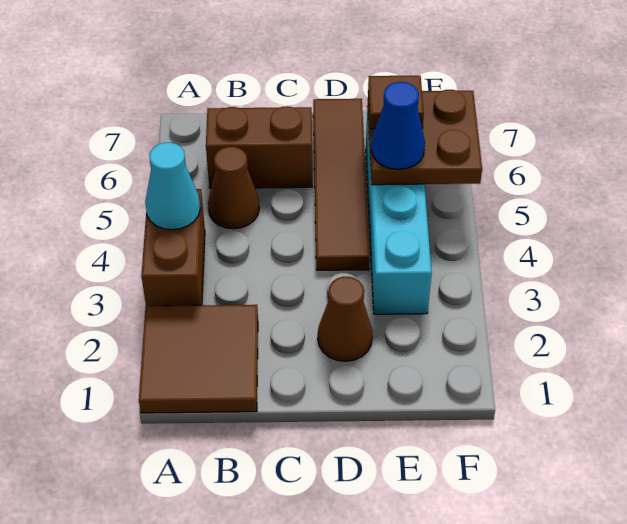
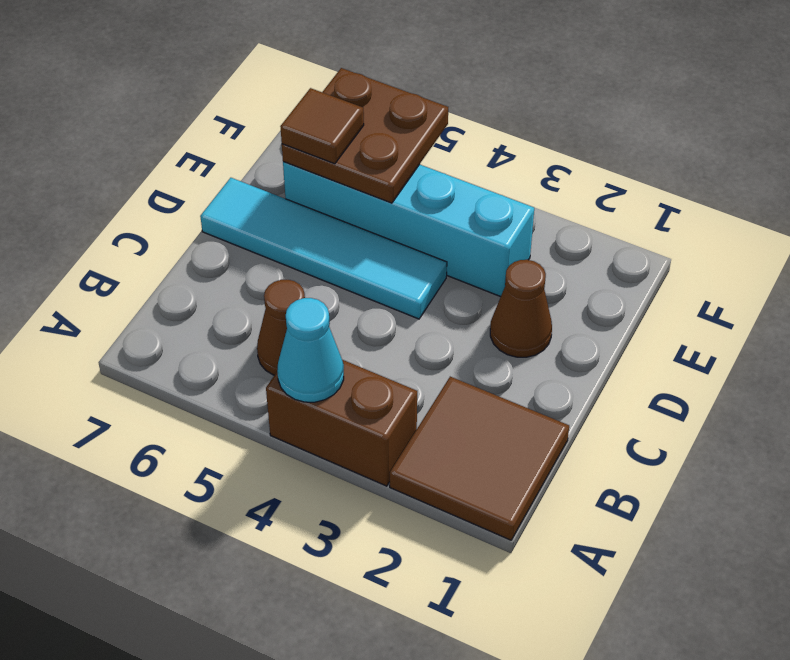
brown brick B6:C6 level 1 -> none
brown tile D4:D7 level 1 -> cyan tile D4:D7 level 1
blue cone E5 level 3 -> none

